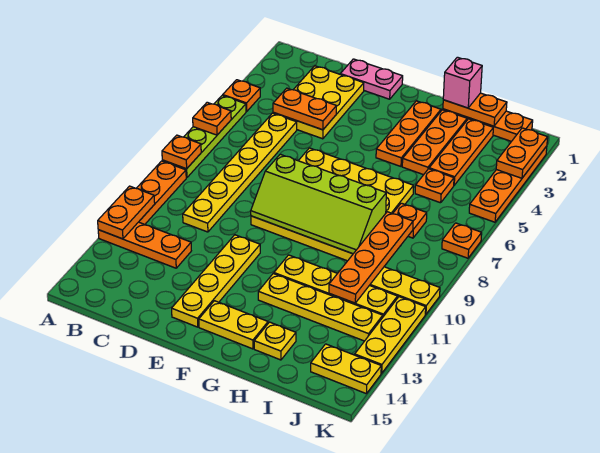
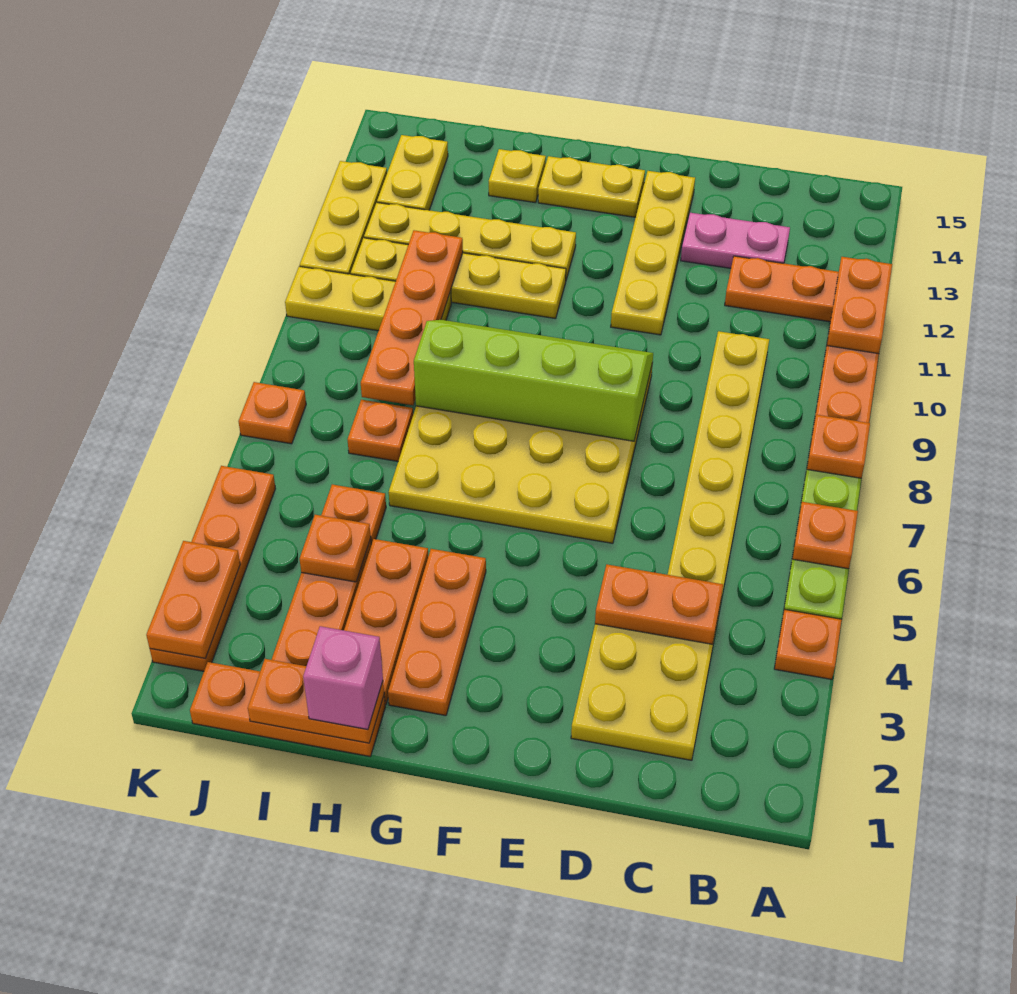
pink plate D1:E1 level 1 -> pink plate C13:D13 level 1
none -> orange plate I4 level 2
yellow plate J14:K14 level 1 -> yellow plate J13:J14 level 1

